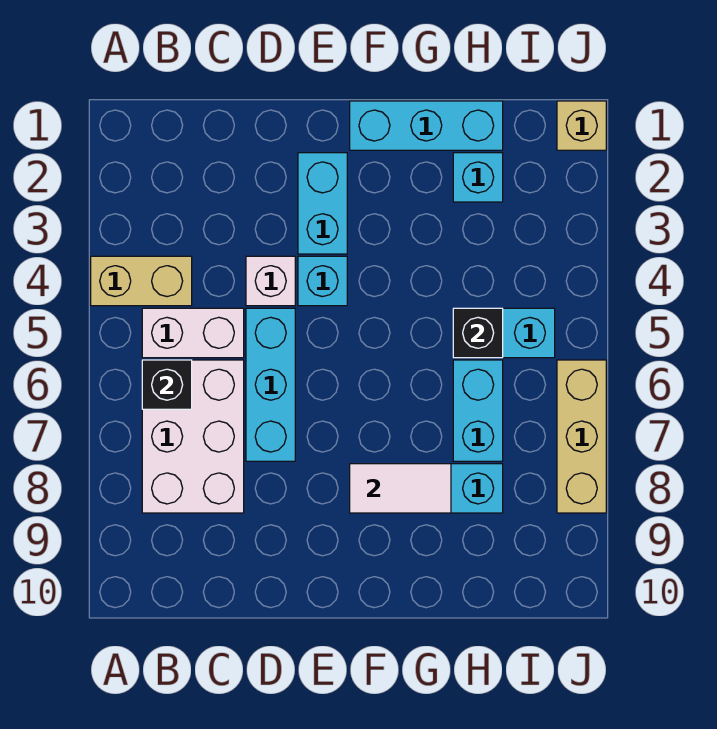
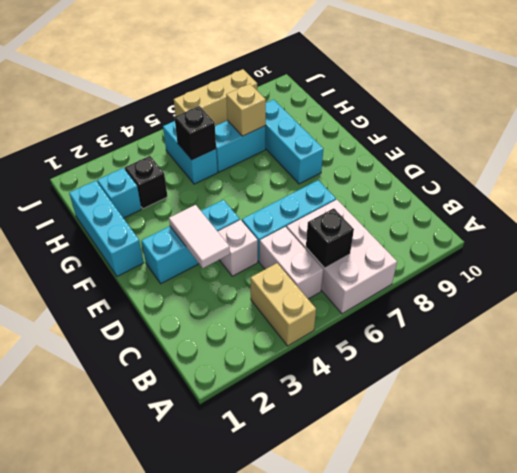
white brick B6:C8 level 1 -> white brick A6:C7 level 1
white tile F8:G8 level 2 -> white tile D3:E3 level 2
none -> black brick H3 level 1
tan brick J1 level 1 -> tan brick H7 level 2

